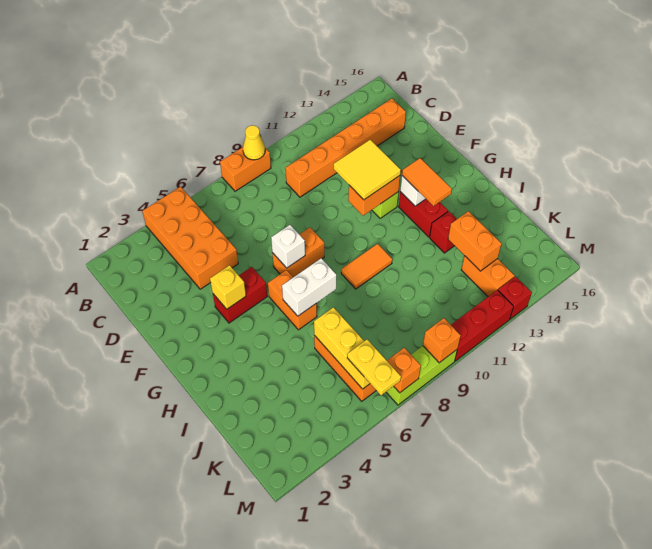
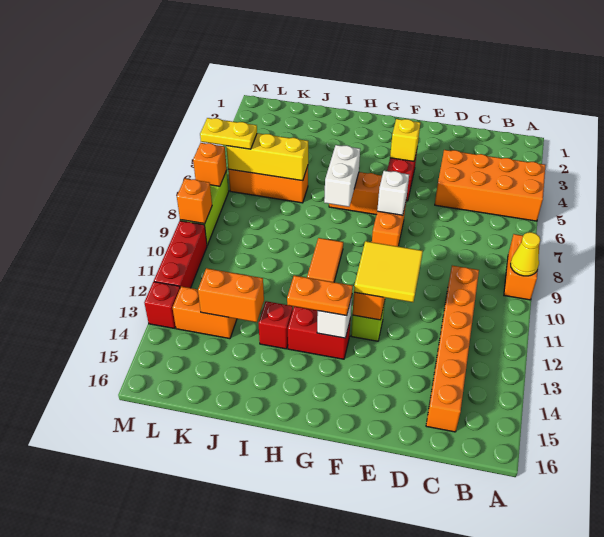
orange tile G13:H13 level 3 -> orange plate G13:H13 level 3

